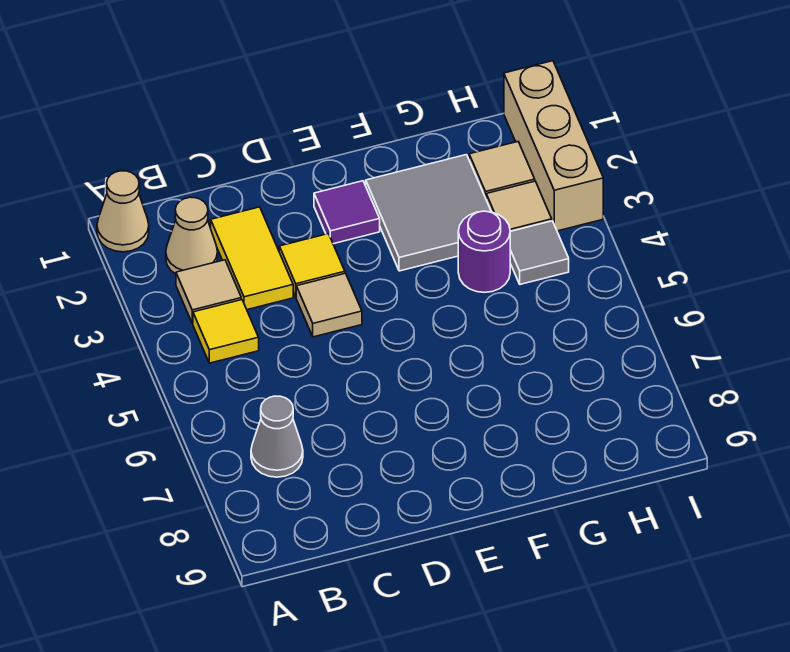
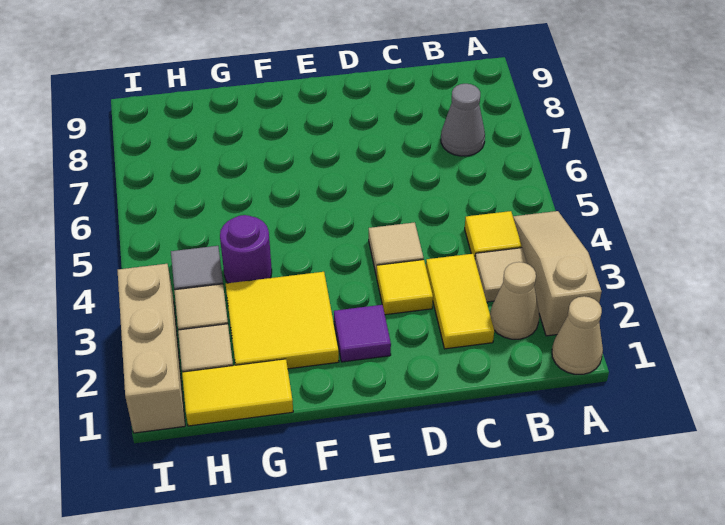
none -> tan slope A2:A4 level 1 top 2
grey tile F2:G3 level 1 -> yellow tile F2:G3 level 1
none -> yellow tile G1:H1 level 1

